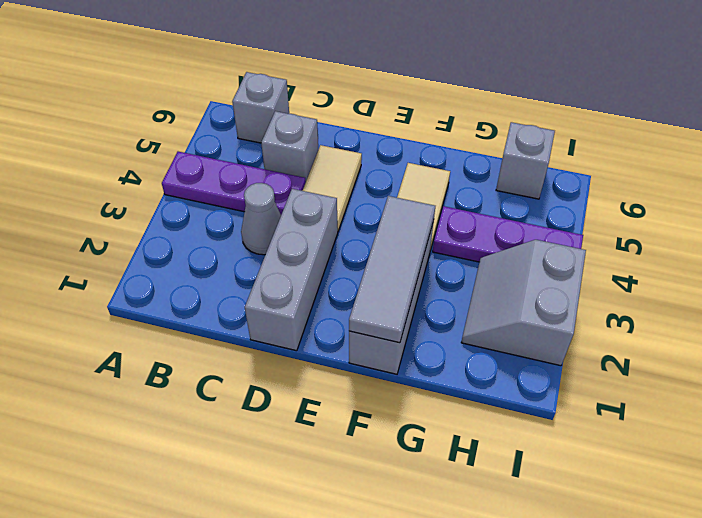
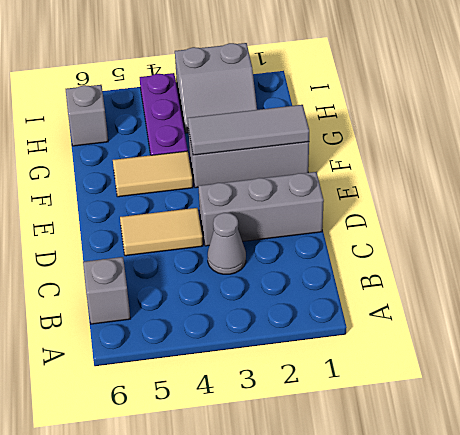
purple plate A4:C4 level 1 -> none
grey brick C5 level 1 -> none

